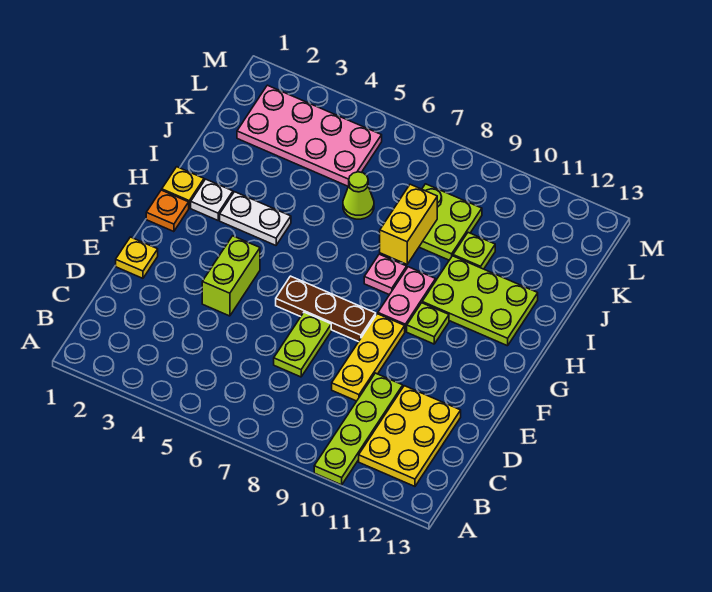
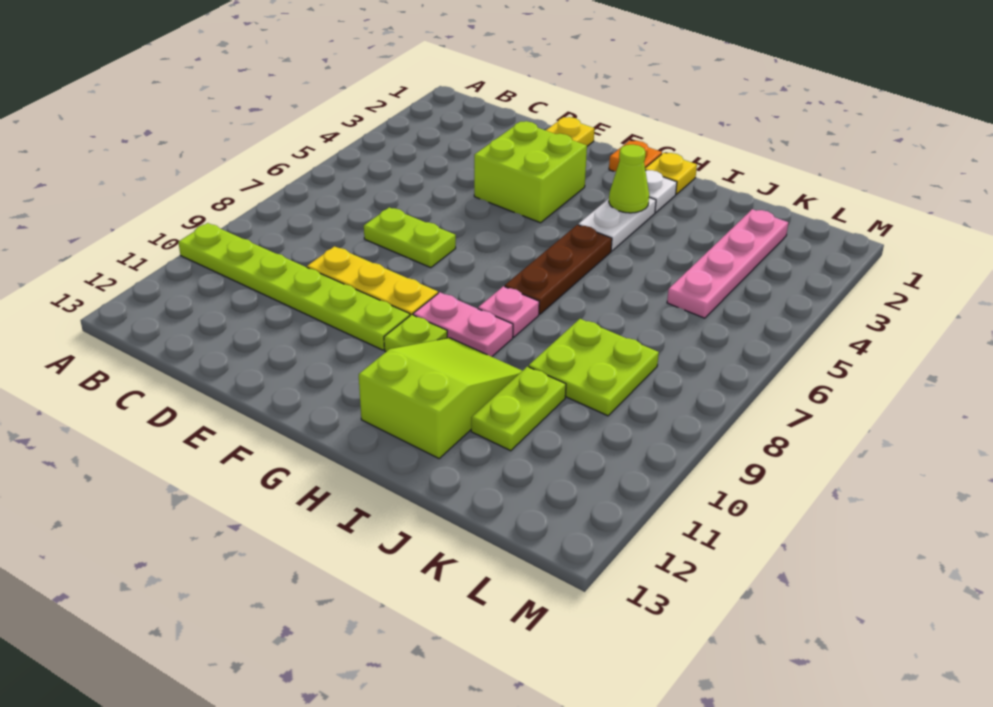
lime plate A10:D10 level 1 -> lime plate A10:F10 level 1
yellow plate B11:D12 level 1 -> none
lime brick E4:F4 level 1 -> lime brick E3:F4 level 1
brown plate F6:F8 level 1 -> brown plate H5:H7 level 1
lime plate H10:I12 level 1 -> lime slope H10:I12 level 1 top 12
yellow brick I8:J8 level 2 -> none
lime cone J6 level 1 -> lime cone H3 level 2
lime plate J10 level 1 -> lime plate J10:J11 level 1
pink plate K2:L5 level 1 -> pink plate K2:K5 level 1

